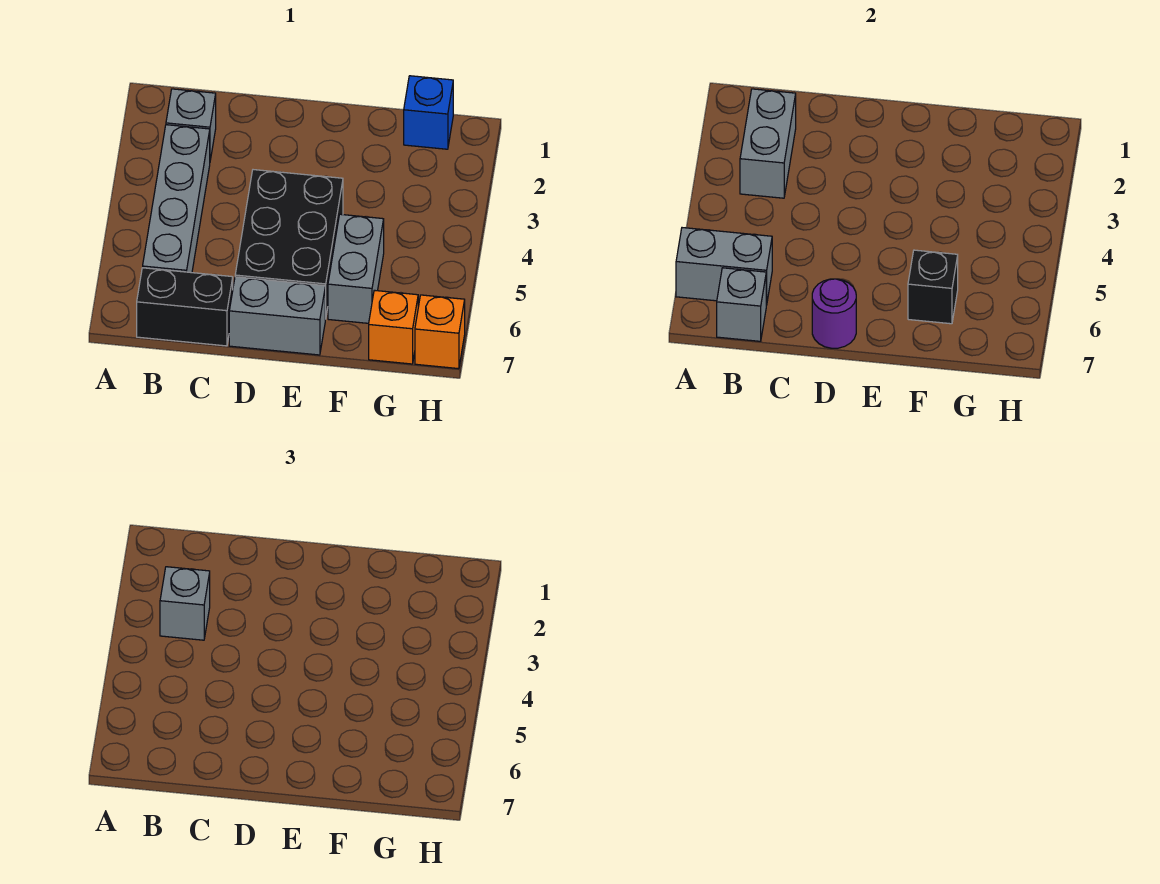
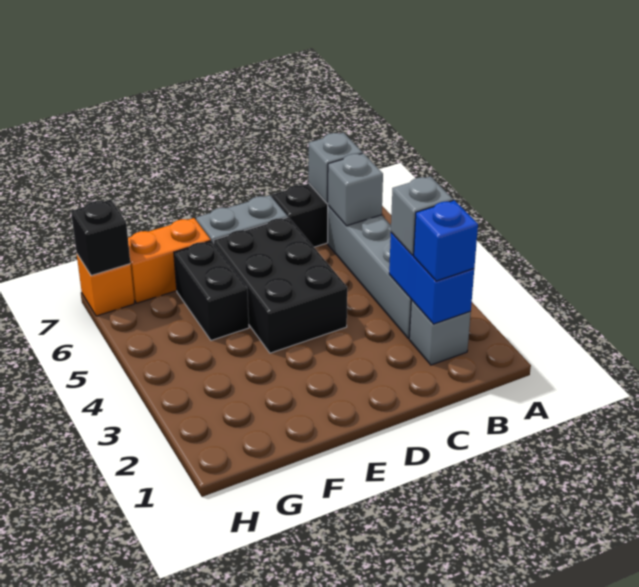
grey brick A6:B6 level 2 -> grey brick B6 level 2
grey brick B2:B3 level 2 -> blue brick B2:B3 level 2
purple round brick D7 level 2 -> none
grey brick F5:F6 level 1 -> black brick F5:F6 level 1
black brick F6 level 2 -> black brick H7 level 2
blue brick G1 level 1 -> blue brick B2 level 3
orange brick G7 level 1 -> orange brick F7:G7 level 1

